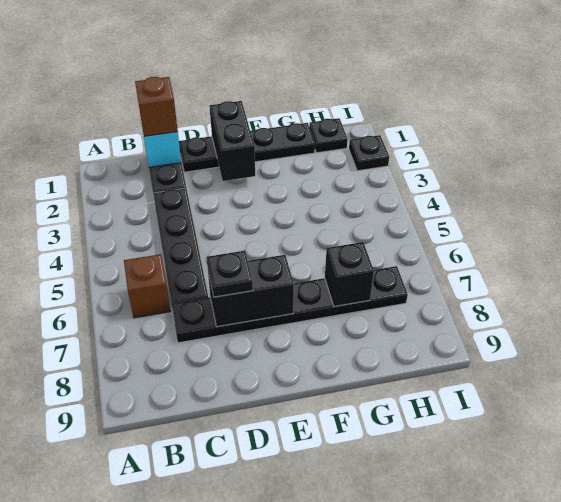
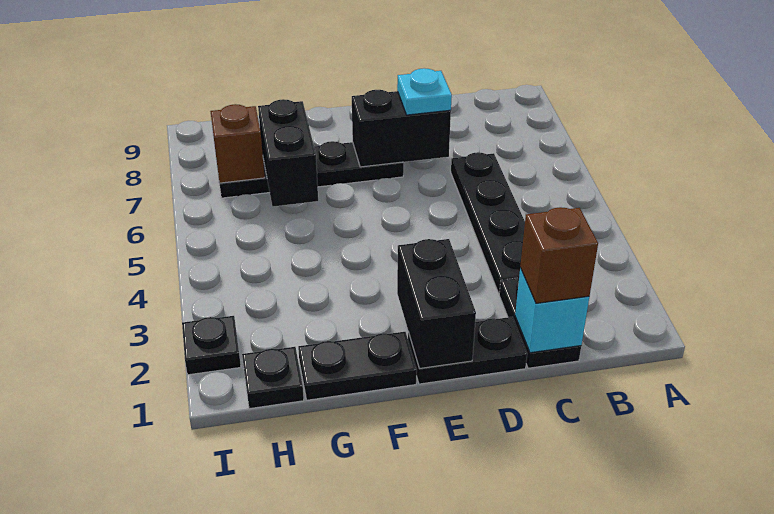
brown brick B6 level 1 -> brown brick H7 level 2
black plate C7:H7 level 1 -> black plate E7:H7 level 1
black plate D7 level 3 -> cyan plate D7 level 3
black brick G7 level 2 -> black brick G6:G7 level 2

